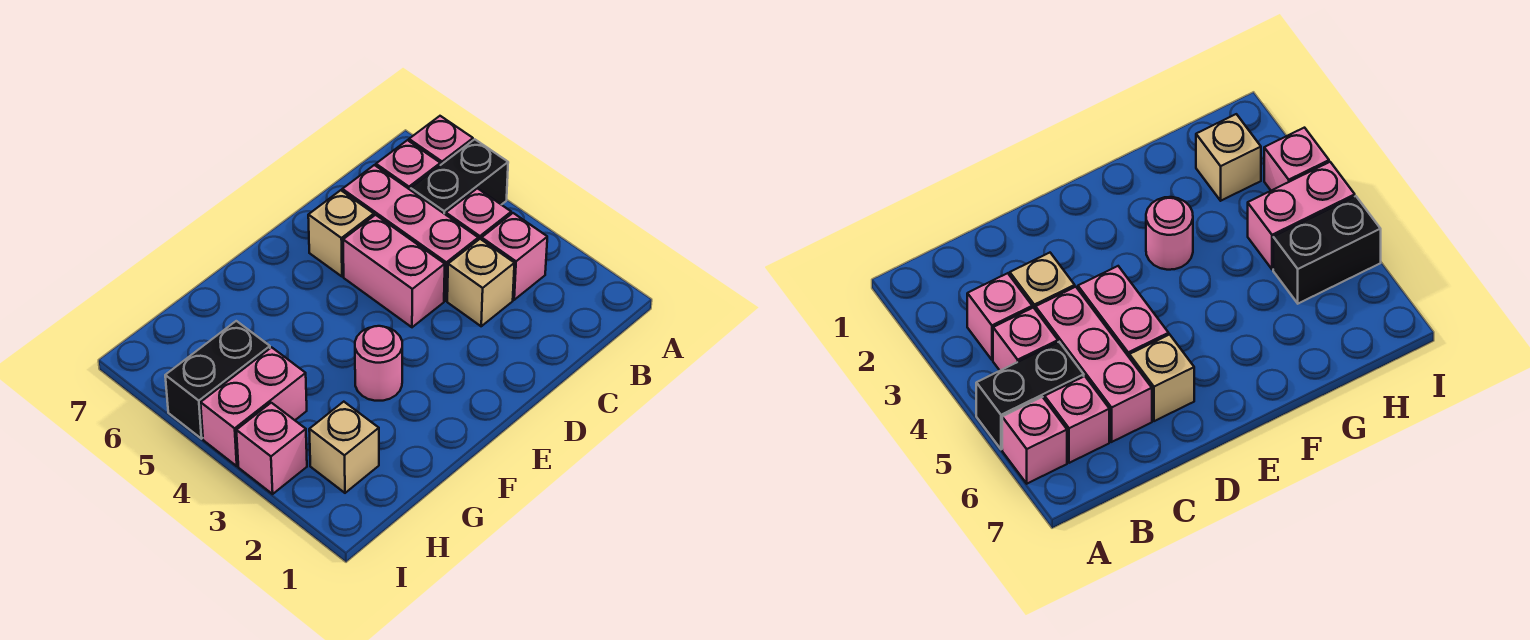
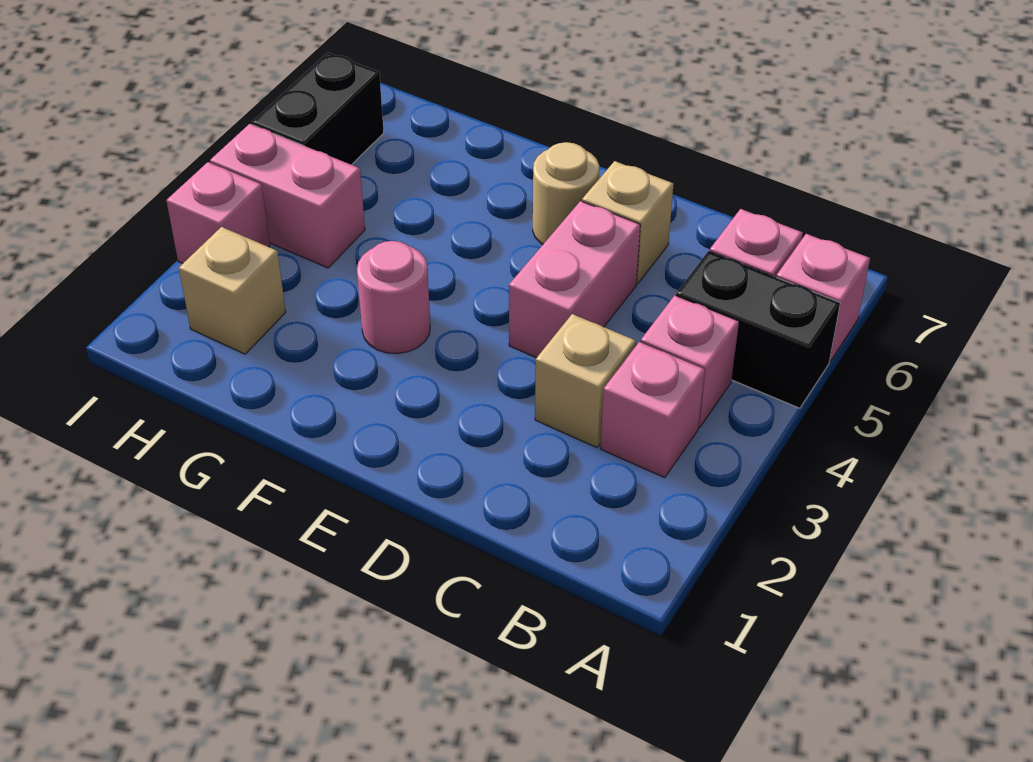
pink brick C4:C6 level 1 -> none
none -> tan round brick E6 level 1
black brick H5:I5 level 1 -> black brick I5:I6 level 1

